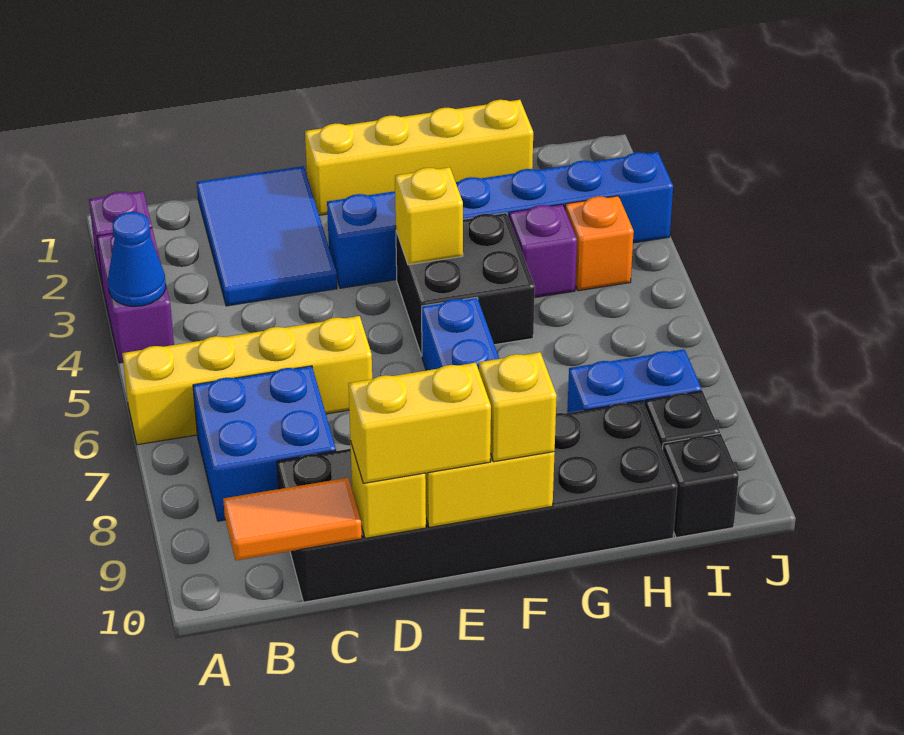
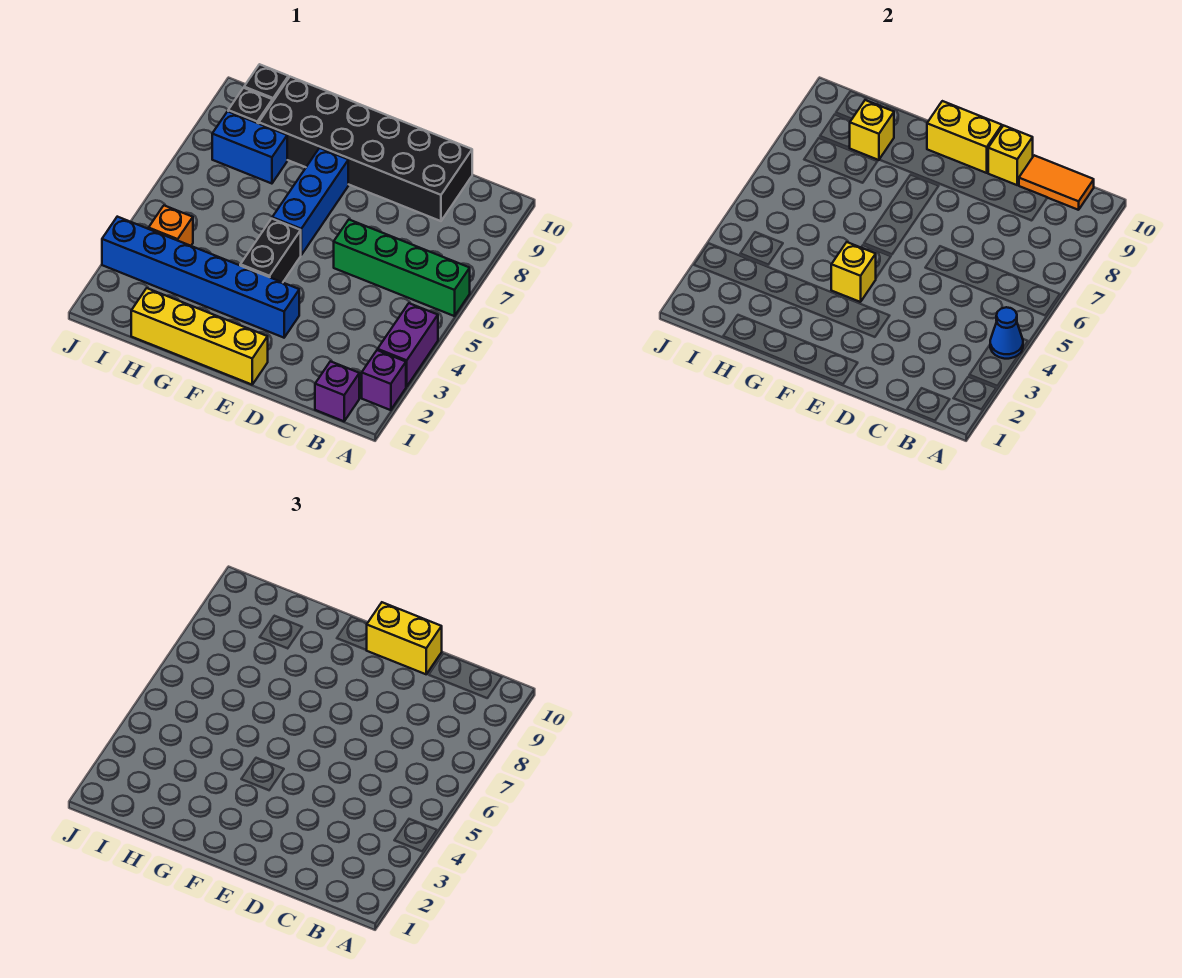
yellow brick A6:D6 level 1 -> green brick A6:D6 level 1
blue brick B7:C8 level 1 -> none
blue tile C1:D3 level 1 -> none
black brick F4:G5 level 1 -> black brick F4:F5 level 1
yellow brick F10 level 3 -> yellow brick H9 level 2
purple brick H4 level 1 -> purple brick B1 level 1

